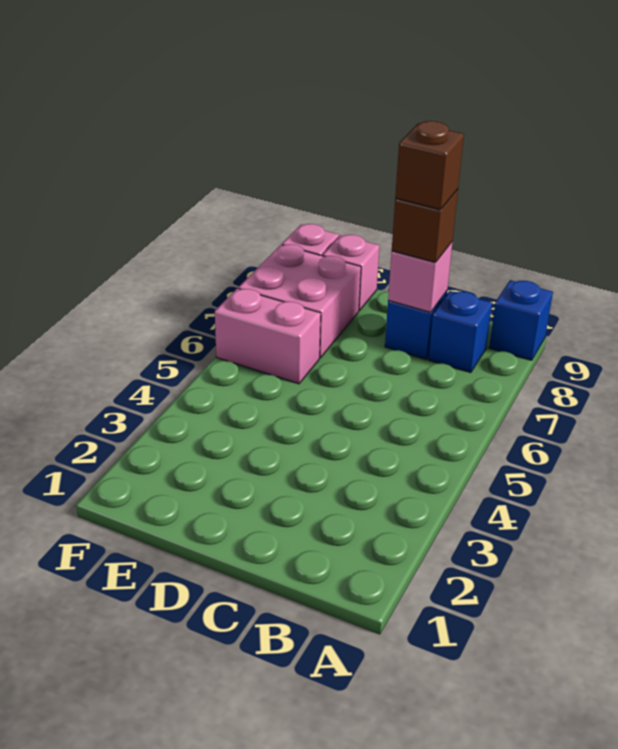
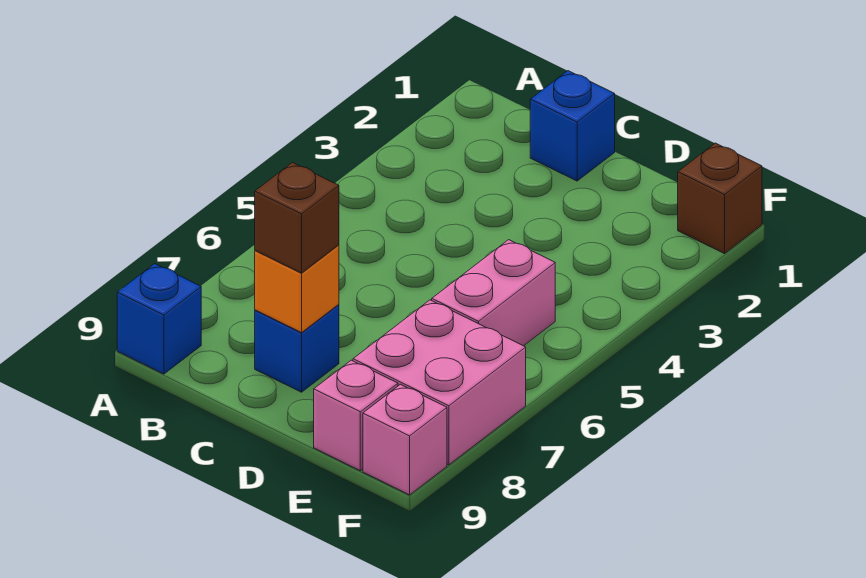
blue brick B8 level 1 -> blue brick C1 level 1
pink brick C8 level 2 -> orange brick C8 level 2
brown brick C8 level 4 -> brown brick F1 level 1
pink brick E6:F6 level 1 -> pink brick E5:E6 level 1

